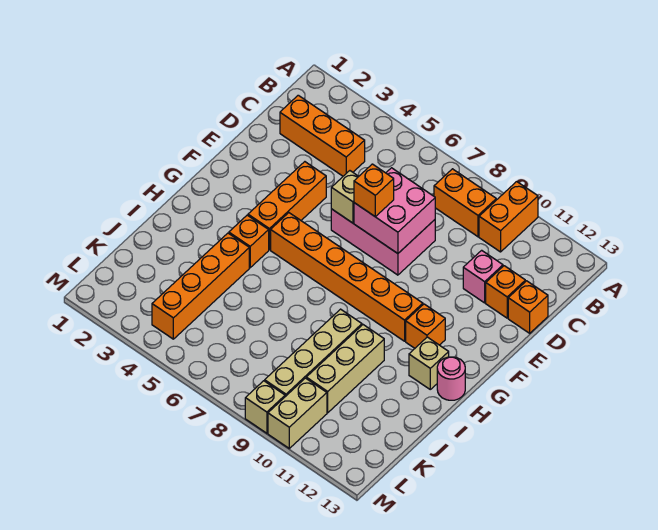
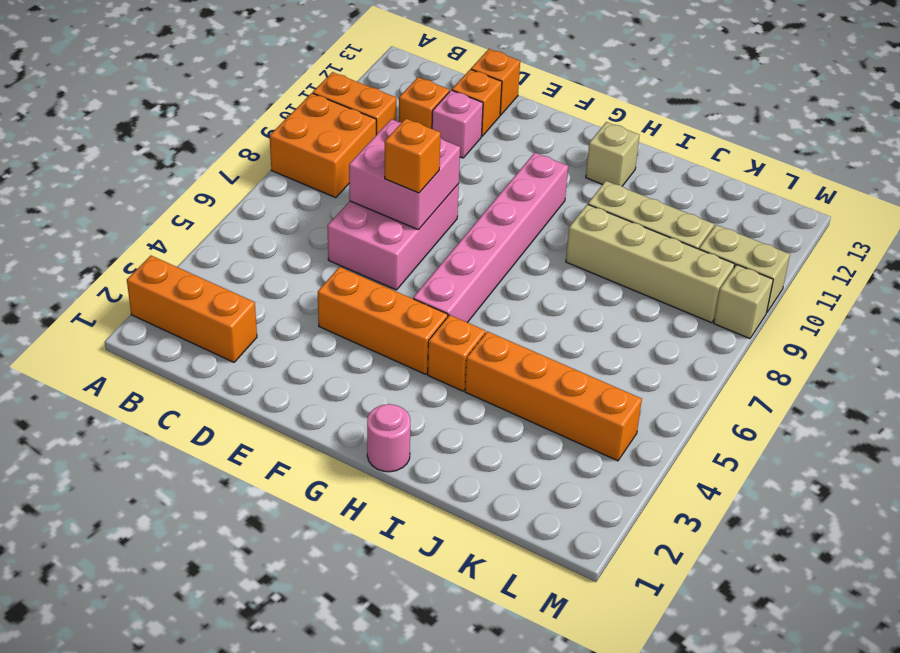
orange brick B8:B9 level 1 -> orange brick A8:B9 level 1
orange brick C2:C4 level 1 -> orange brick A2:C2 level 1
tan brick E6 level 2 -> none
orange brick G5:G10 level 1 -> pink brick G5:G10 level 1
orange brick G11 level 1 -> orange brick C11 level 1
pink round brick H13 level 1 -> pink round brick H1 level 1

